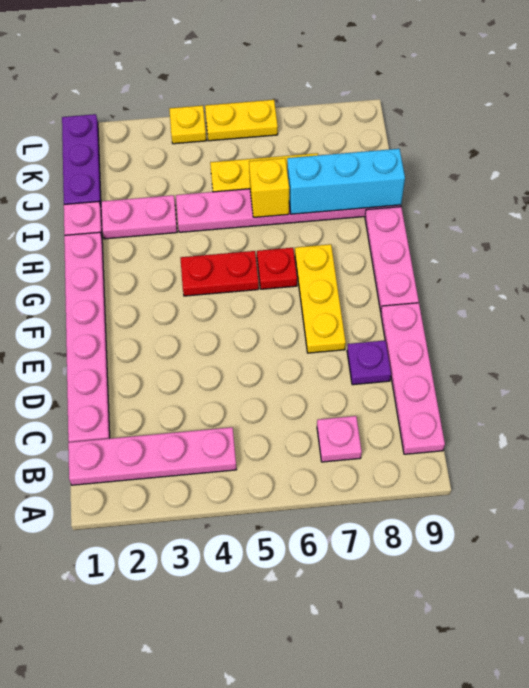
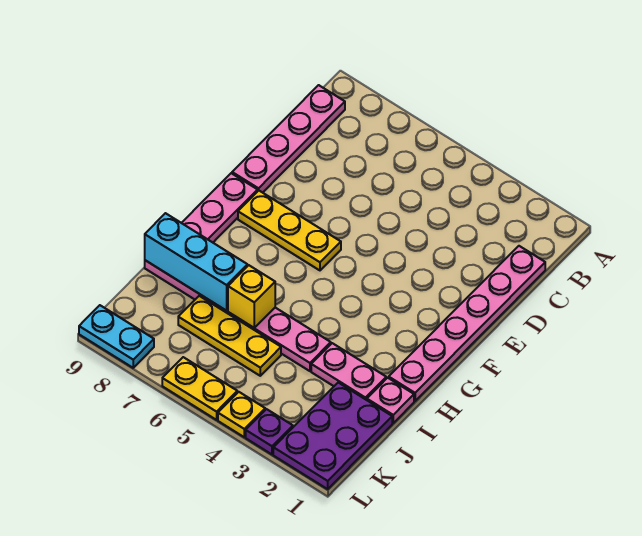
pink plate B1:B4 level 1 -> none
pink plate B7 level 1 -> none
purple plate D8 level 1 -> purple plate L3 level 1
yellow plate E7:G7 level 1 -> yellow plate F6:F8 level 1
red plate G4:G5 level 1 -> none
red plate G6 level 1 -> none
purple plate J1:L1 level 1 -> purple plate J1:L2 level 1
none -> cyan plate L8:L9 level 1

